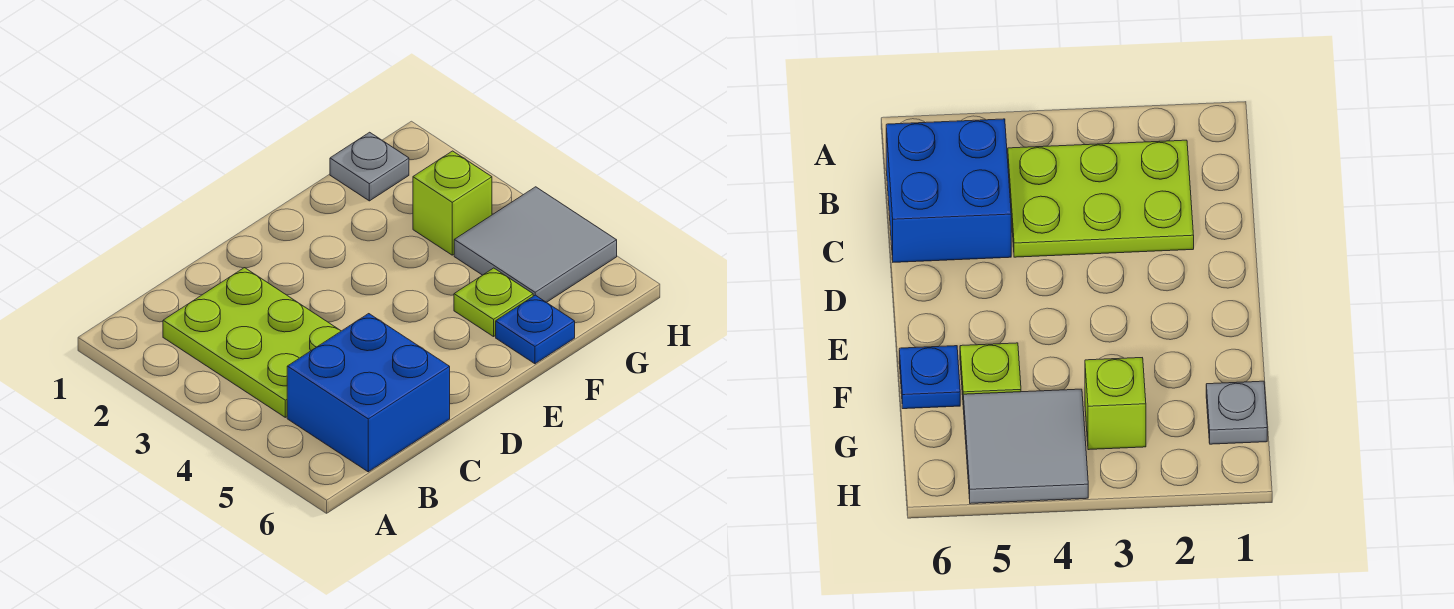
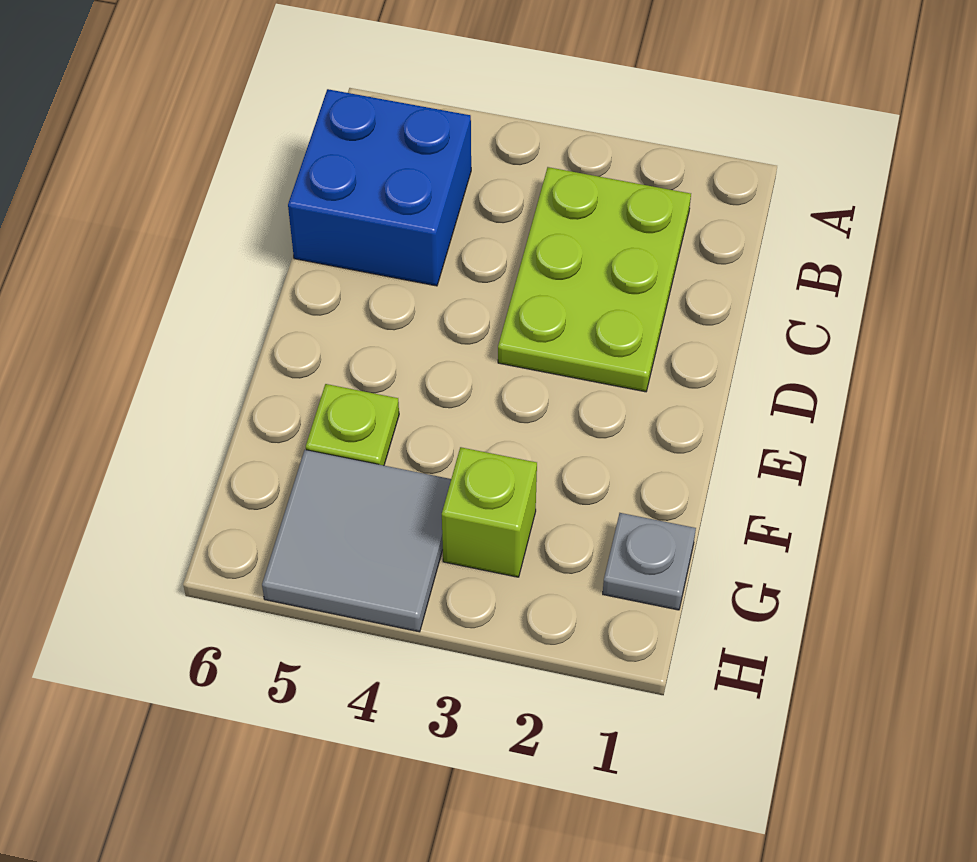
lime plate B2:C4 level 1 -> lime plate B2:D3 level 1
blue plate F6 level 1 -> none

